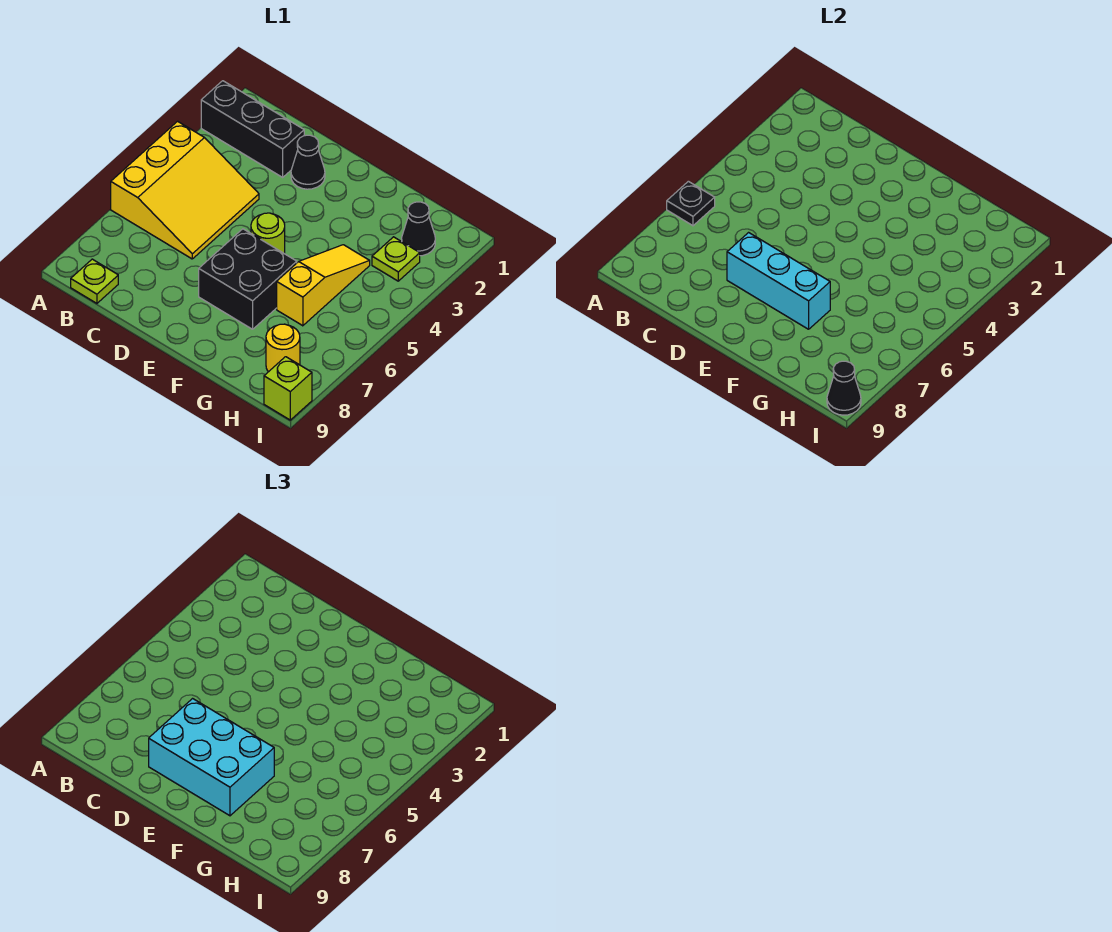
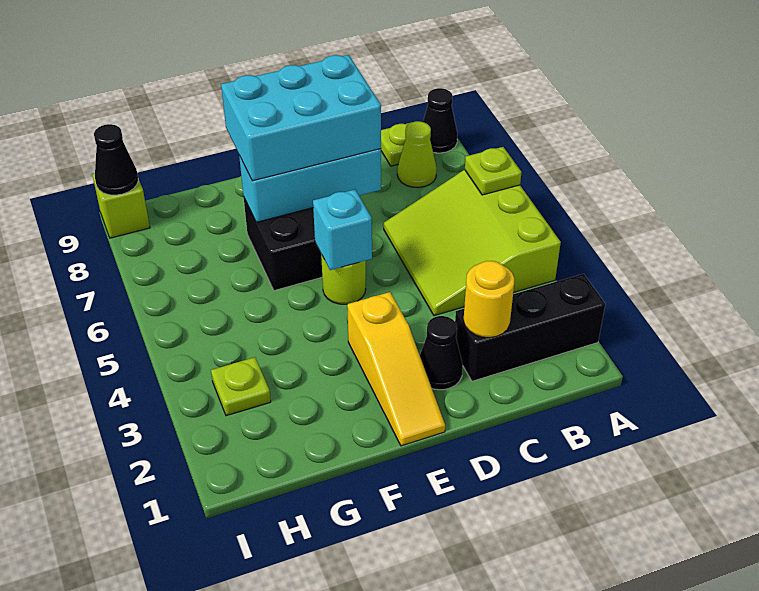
yellow slope A4:C6 level 1 top A -> lime slope A4:C6 level 1 top A
black plate A6 level 2 -> lime plate A6 level 2
none -> lime cone B8 level 1
none -> cyan brick E5 level 2
yellow slope G4:G6 level 1 top 6 -> yellow slope E1:E3 level 1 top 3
black cone H2 level 1 -> black cone A9 level 1
yellow round brick H8 level 1 -> yellow round brick C2 level 2

